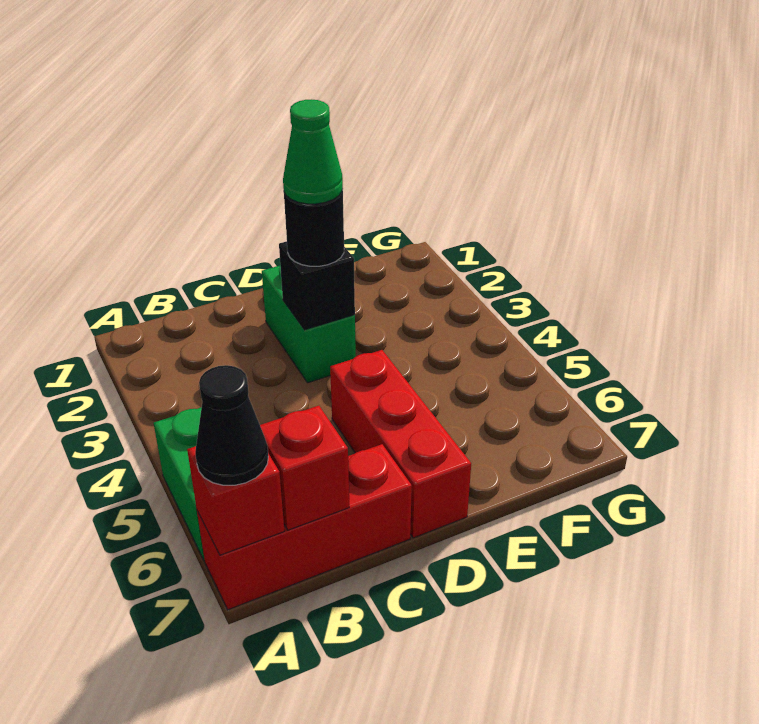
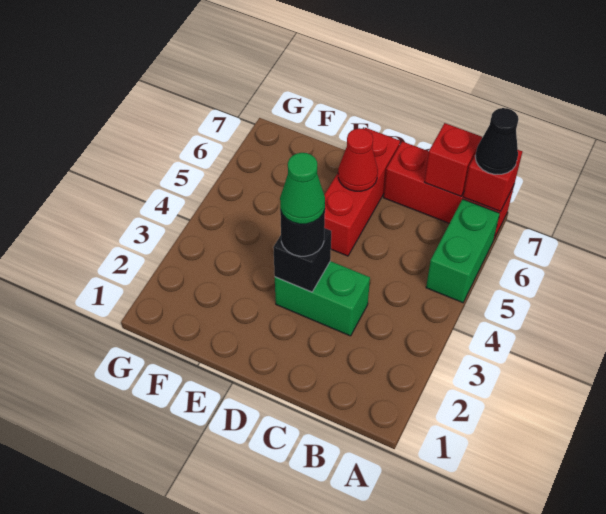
green brick D2:D3 level 1 -> green brick C3:D3 level 1
none -> red cone D6 level 2

